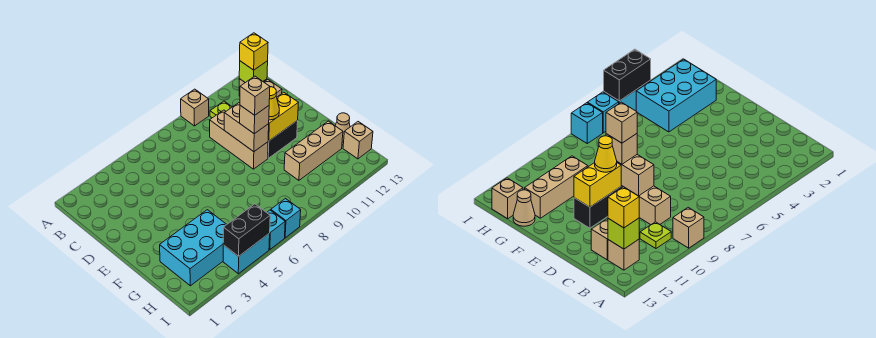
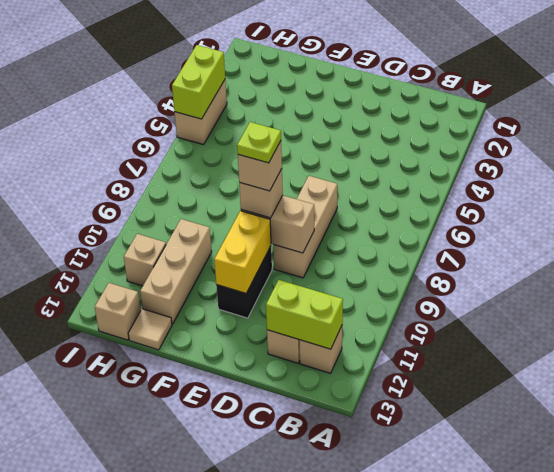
tan brick A9 level 1 -> tan brick H11 level 1
lime plate B10 level 1 -> lime plate E9 level 5
lime brick B12 level 2 -> lime brick B12:C12 level 2
yellow brick B12 level 3 -> none
tan brick C9:E9 level 1 -> tan brick D7:D9 level 1
yellow cone E10 level 3 -> none
cyan brick G2:H4 level 1 -> none
tan cone G13 level 1 -> tan tile G13 level 1
cyan brick I4:I5 level 1 -> tan brick I4:I5 level 1
black brick I4:I5 level 2 -> lime brick I4:I5 level 2
cyan brick I6 level 1 -> none
cyan brick I7 level 1 -> none

